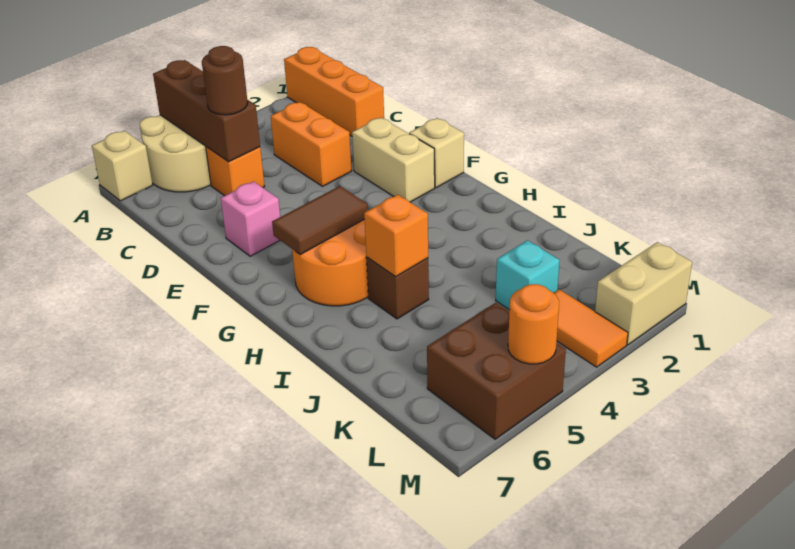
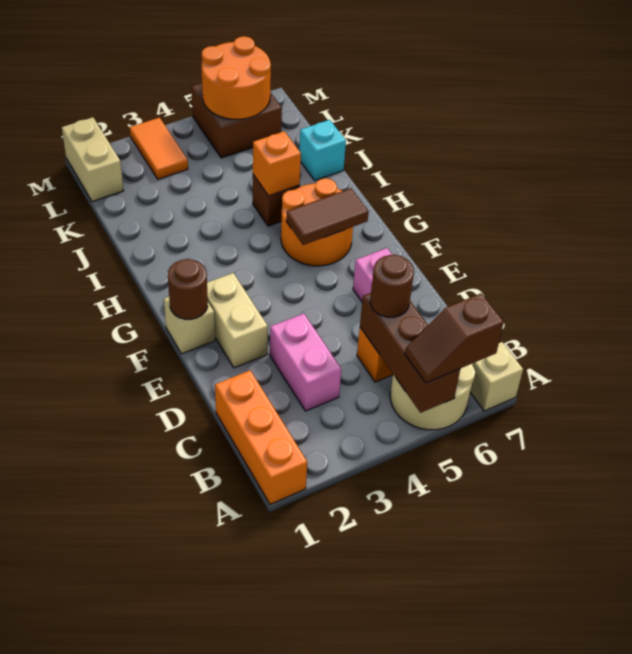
none -> brown slope A5:A6 level 3 top 6
orange brick C3:D3 level 1 -> pink brick C3:D3 level 1
none -> brown round brick F1 level 2
cyan brick K3 level 1 -> cyan brick J7 level 1
tan brick M1:M2 level 1 -> tan brick L1:M1 level 1
orange round brick M5 level 2 -> orange round brick L5:M6 level 2

